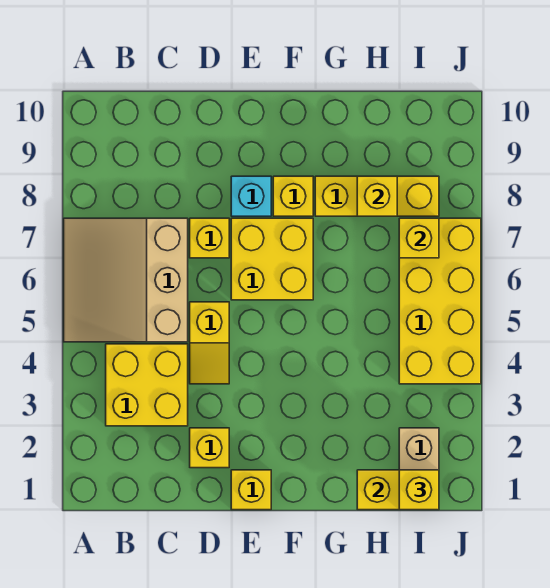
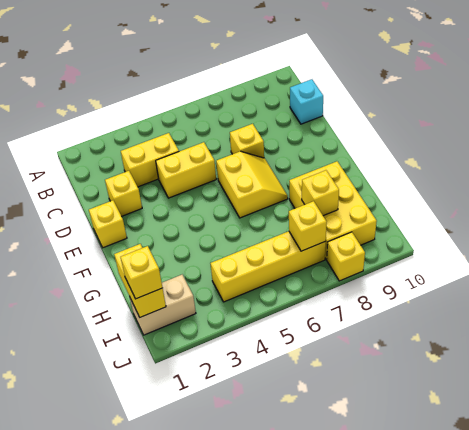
tan slope A5:C7 level 1 top C -> none
yellow brick B3:C4 level 1 -> yellow brick C3:C4 level 1
yellow slope D4:D5 level 1 top 5 -> yellow brick D4:D5 level 1
yellow brick E6:F7 level 1 -> yellow slope E6:F7 level 1 top 6
cyan brick E8 level 1 -> cyan brick C10 level 1
yellow brick F8 level 1 -> yellow brick J8 level 1
yellow brick G8:I8 level 1 -> yellow brick G8:I9 level 1
yellow brick I4:J7 level 1 -> yellow brick I4:I7 level 1

